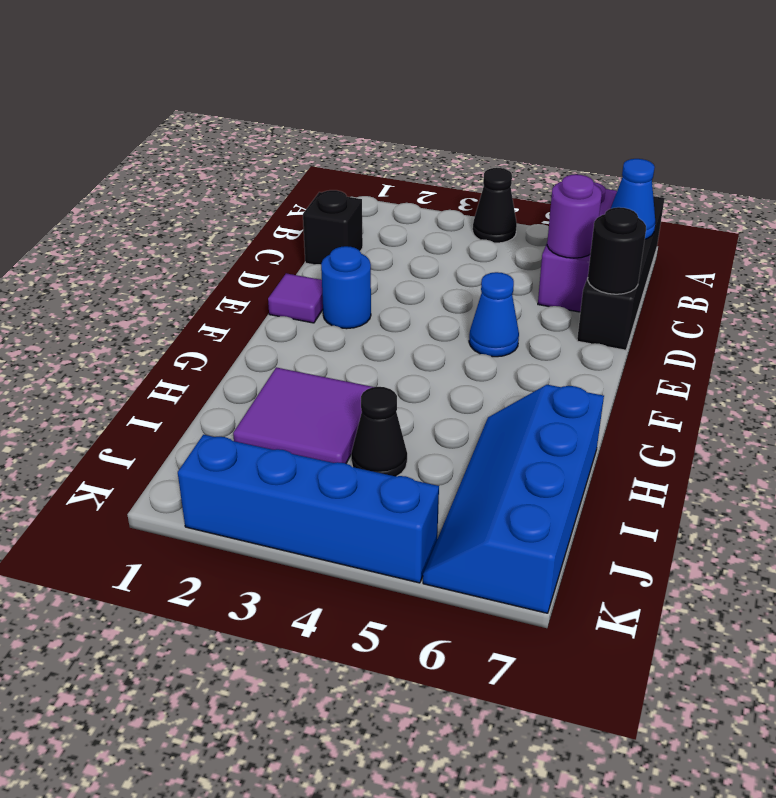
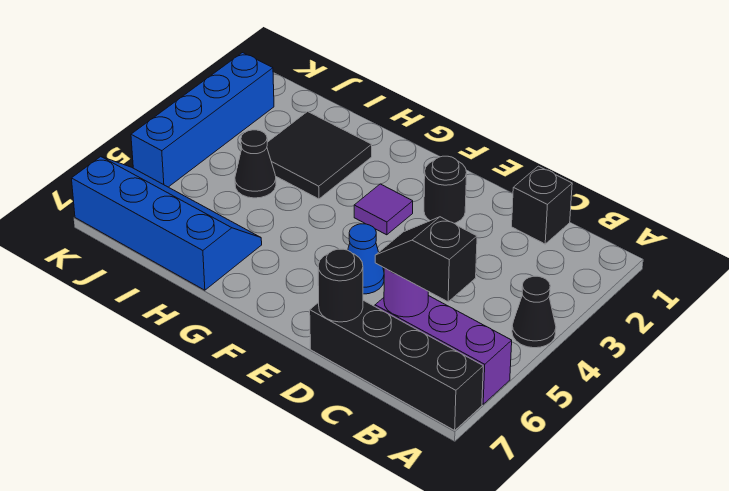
none -> black slope B6:C6 level 3 top B
blue cone B7 level 2 -> none
purple tile E1 level 1 -> purple tile F3 level 1
blue round brick E2 level 1 -> black round brick E2 level 1
purple tile H2:I3 level 1 -> black tile H2:I3 level 1

